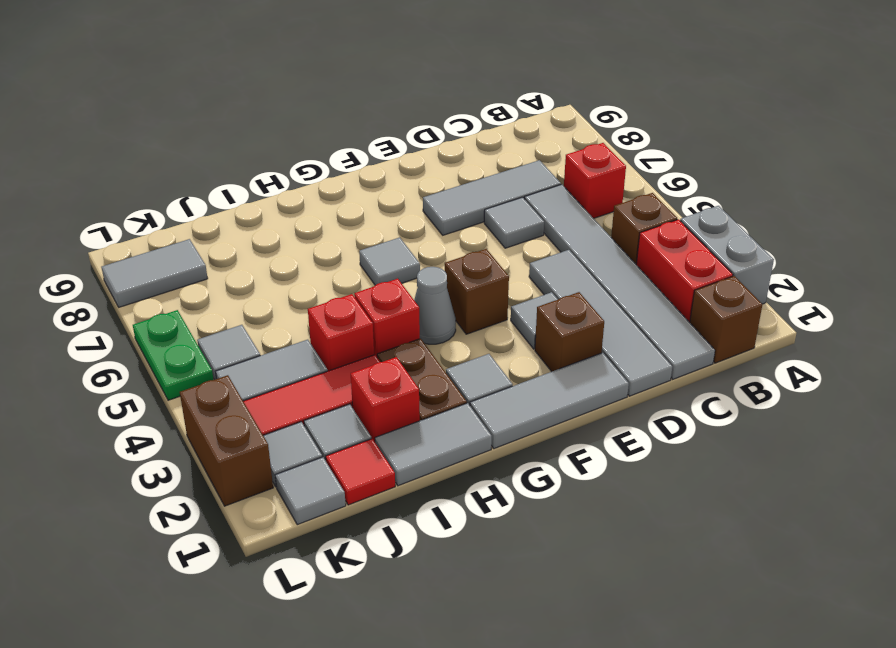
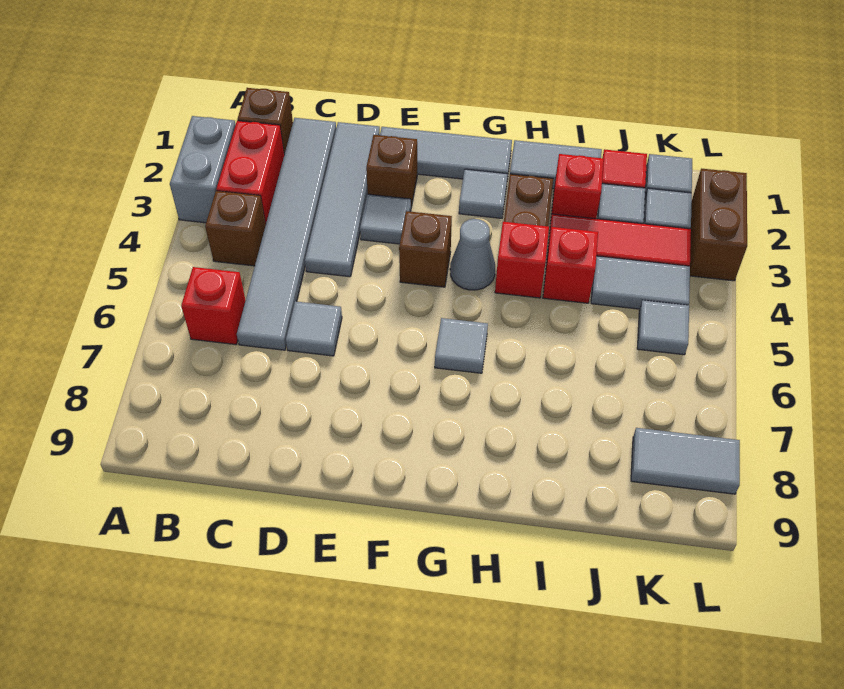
grey tile C7:E7 level 1 -> none
green plate L5:L6 level 1 -> none

